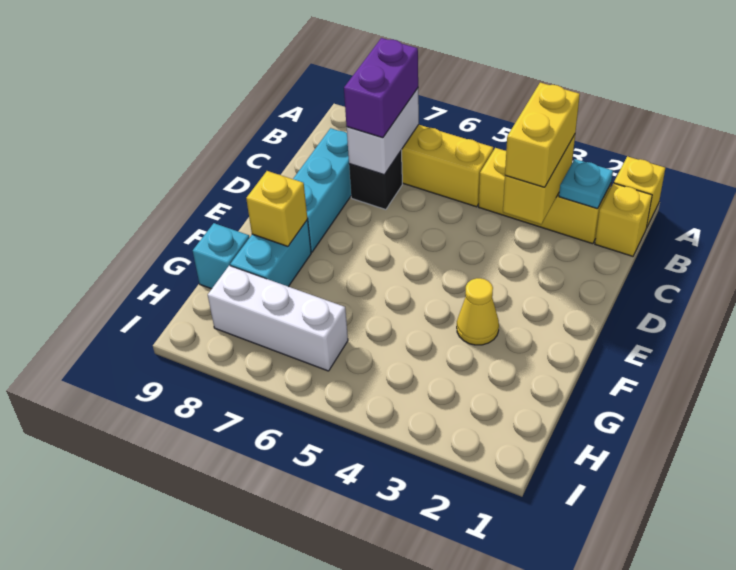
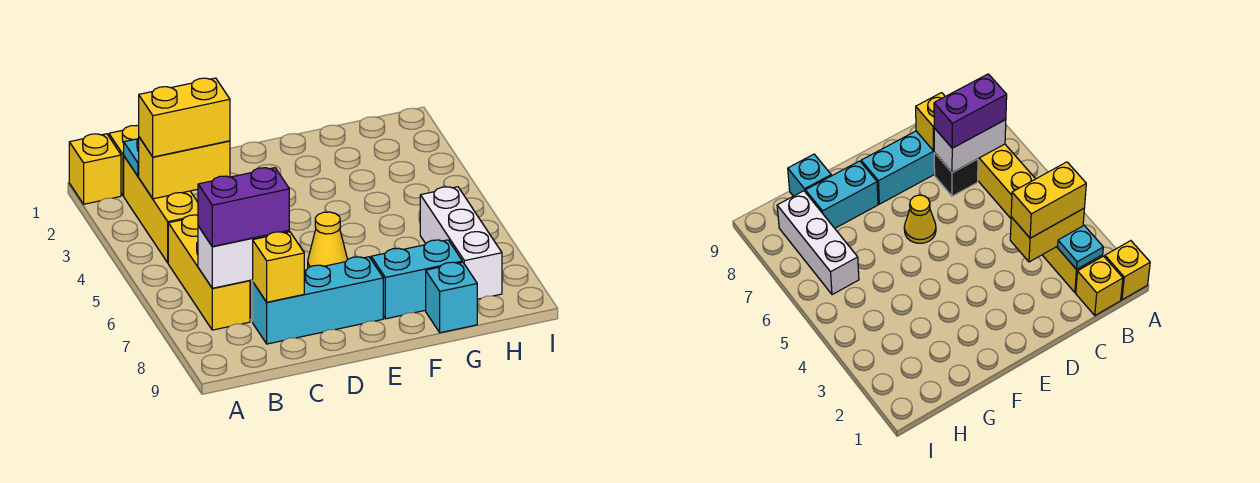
yellow cone F3 level 1 -> yellow cone E6 level 1
yellow brick F8 level 2 -> yellow brick C8 level 2

